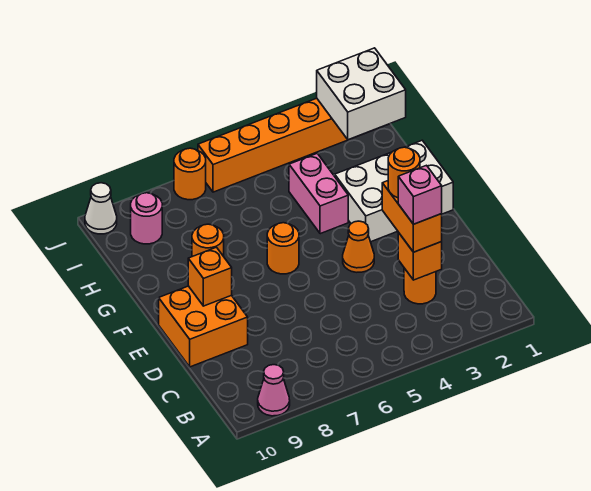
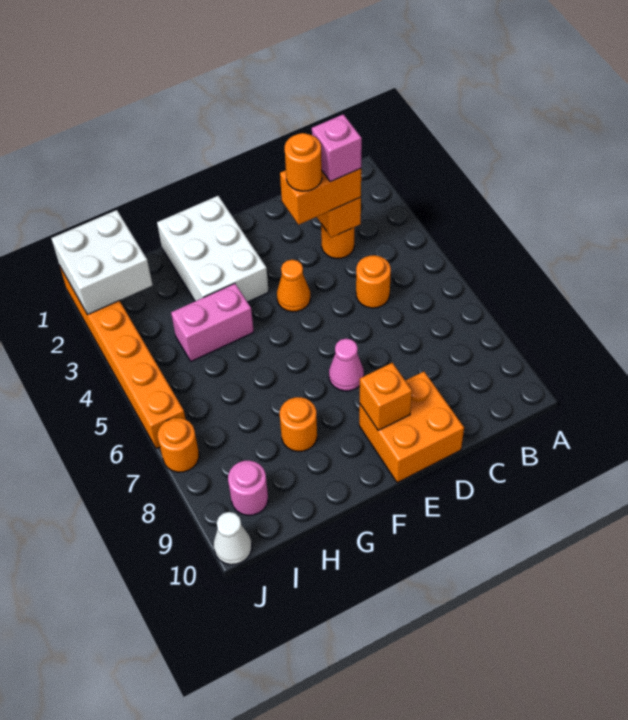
pink cone A9 level 1 -> pink cone E7 level 1
orange round brick F6 level 1 -> orange round brick C5 level 1

